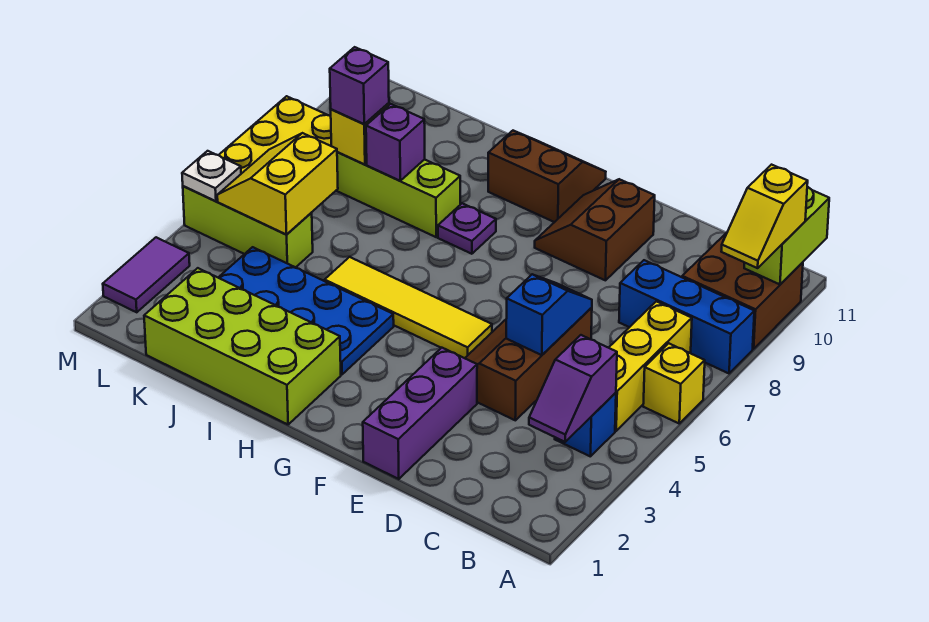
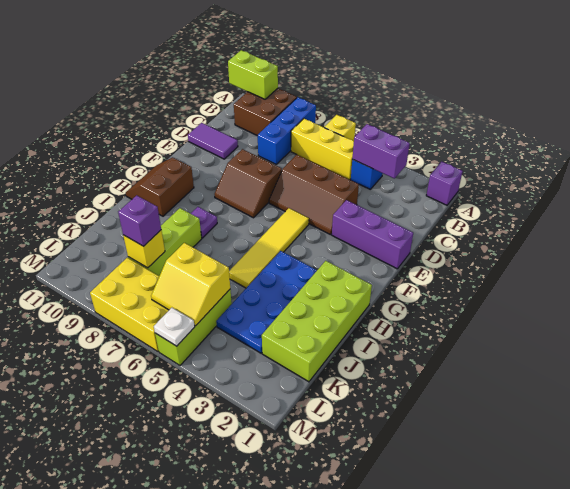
yellow slope A9:A10 level 3 top 10 -> none
purple slope B3:B4 level 2 top 4 -> purple brick B3:B4 level 2
blue slope D5:D6 level 2 top 5 -> none
brown slope E9:F10 level 1 top E -> brown slope E7:F8 level 1 top E
purple brick J8 level 2 -> purple brick A1 level 1
purple tile M2:M3 level 1 -> purple tile D10:D11 level 1

